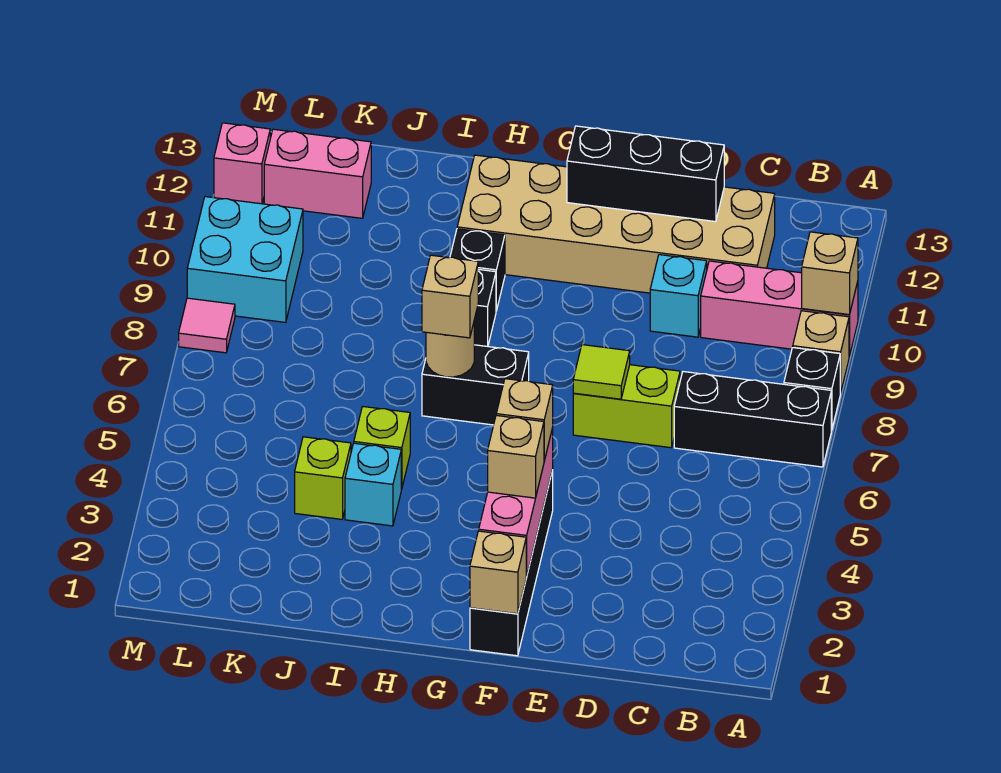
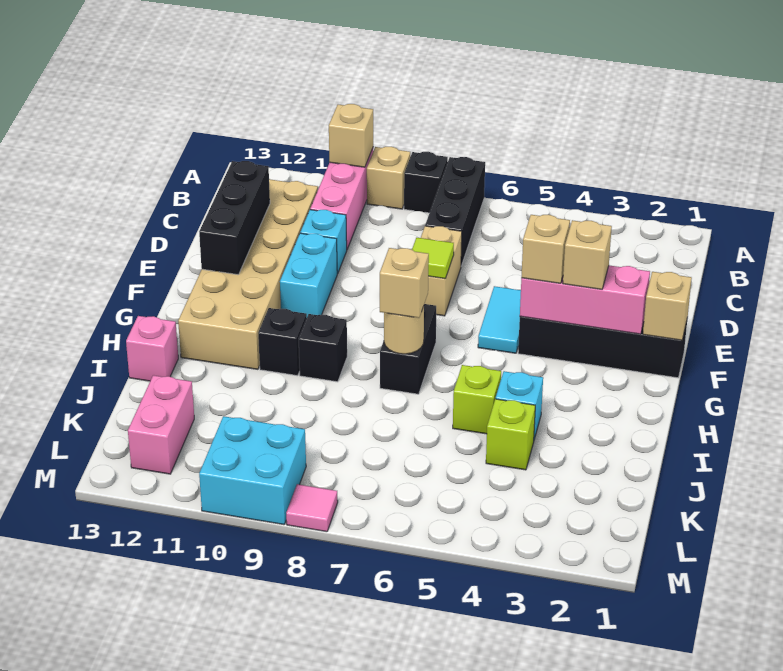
lime brick D7:E7 level 1 -> tan brick D7:E7 level 1
none -> cyan tile E5:F5 level 1
none -> cyan brick E10:F10 level 1
pink brick M12 level 1 -> pink brick I13 level 1

